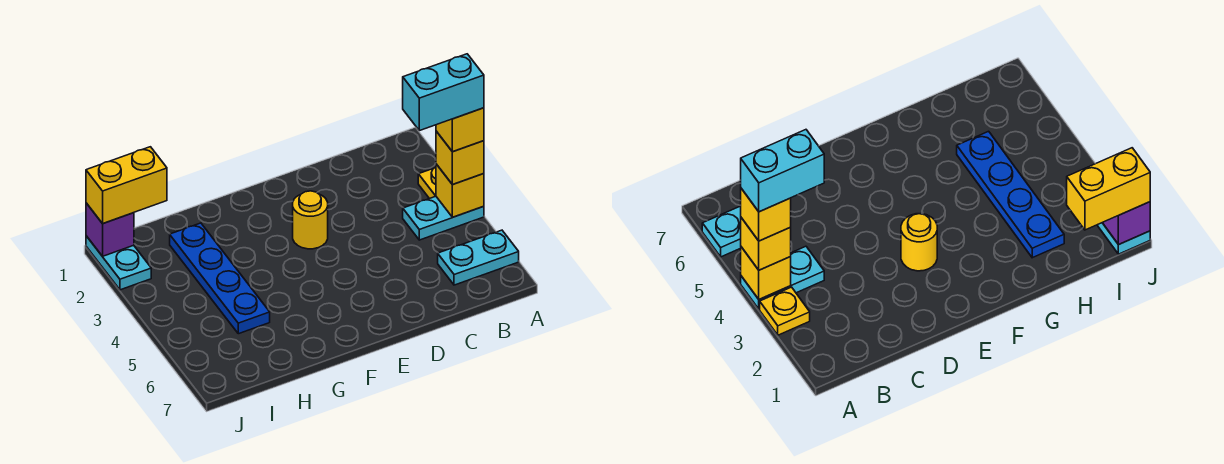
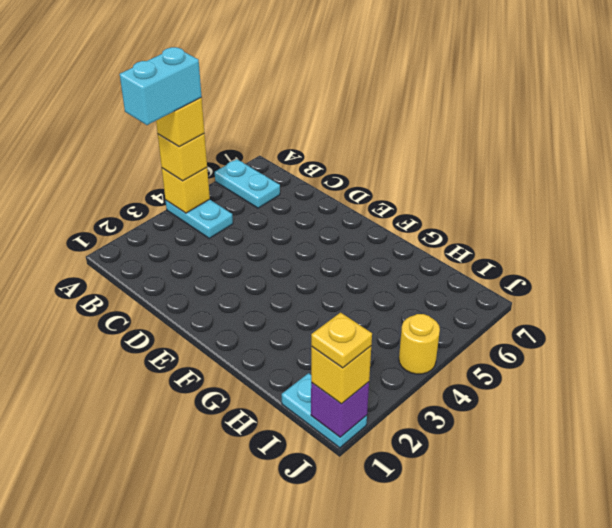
yellow plate A3 level 1 -> yellow plate J1 level 4
cyan brick A4:B4 level 5 -> cyan brick A3:A4 level 5
yellow round brick E3 level 1 -> yellow round brick J4 level 1
blue plate H2:H5 level 1 -> none
yellow brick I1:J1 level 3 -> yellow brick J1 level 3
cyan plate J1:J2 level 1 -> cyan plate I1:J1 level 1

